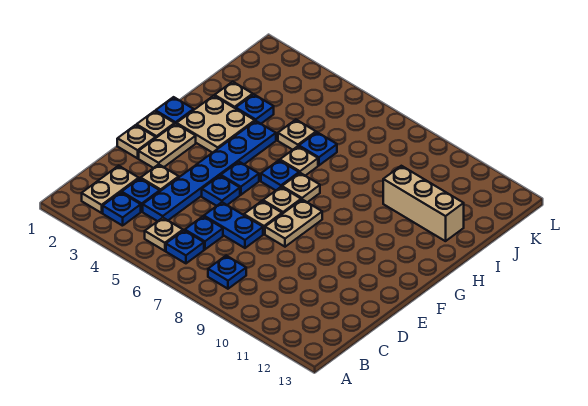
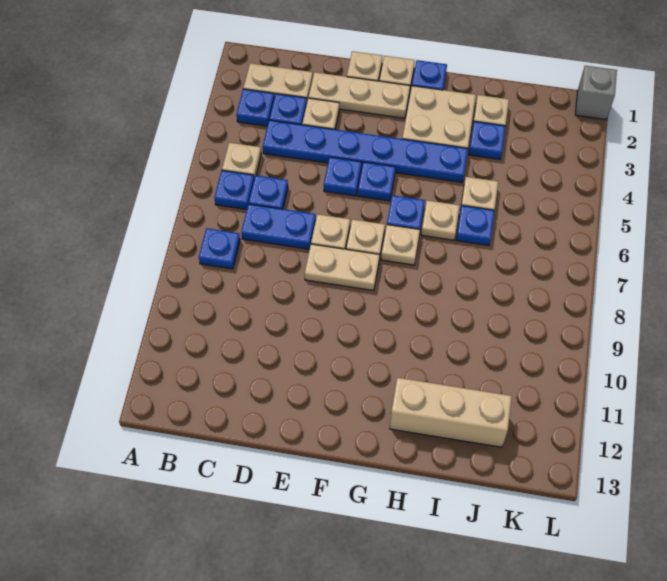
blue plate D6:D7 level 1 -> blue plate C7:D7 level 1
tan plate E2:F2 level 1 -> tan plate D2:F2 level 1
tan brick I10:I12 level 1 -> tan brick H12:J12 level 1
none -> grey brick L1 level 1

